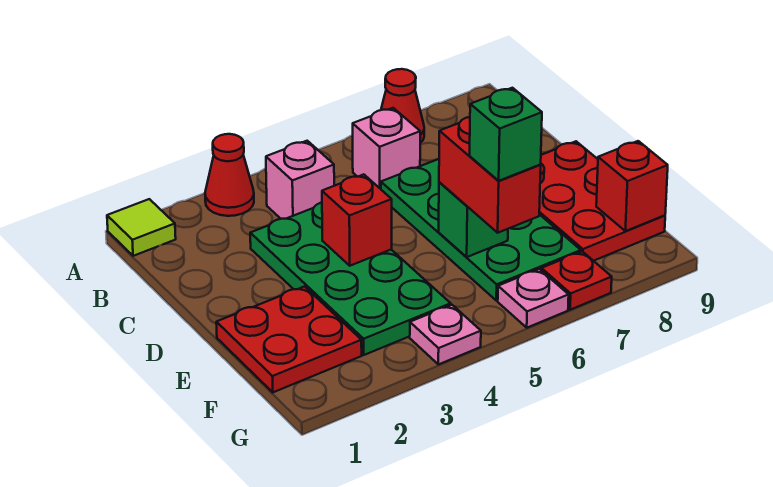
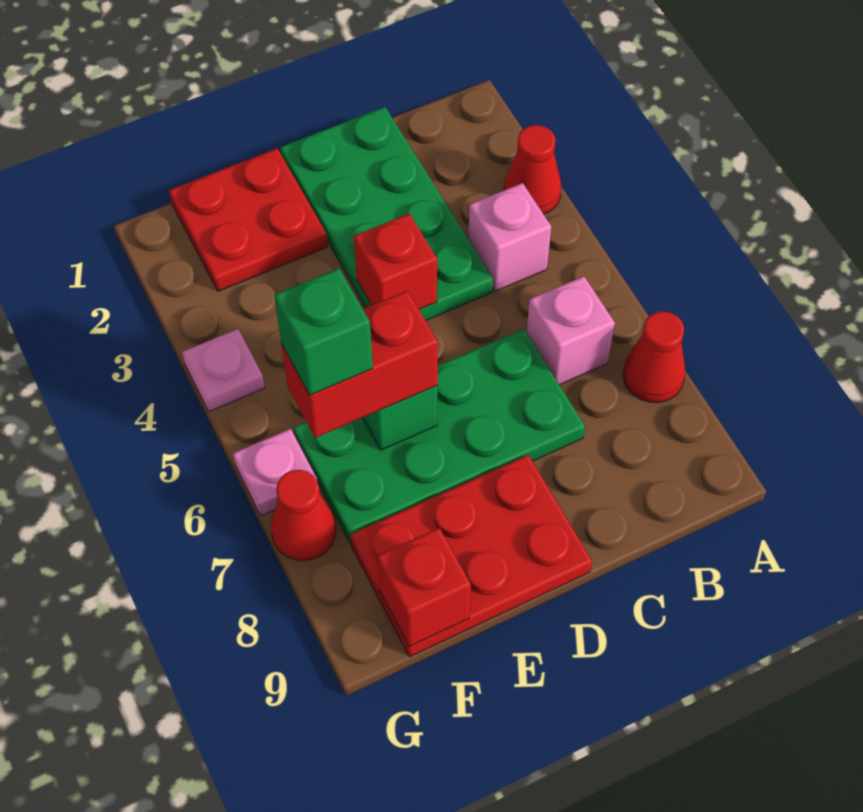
lime tile A1 level 1 -> none
green plate C3:F4 level 1 -> green plate C1:D4 level 1
red plate G7 level 1 -> red cone G7 level 1

